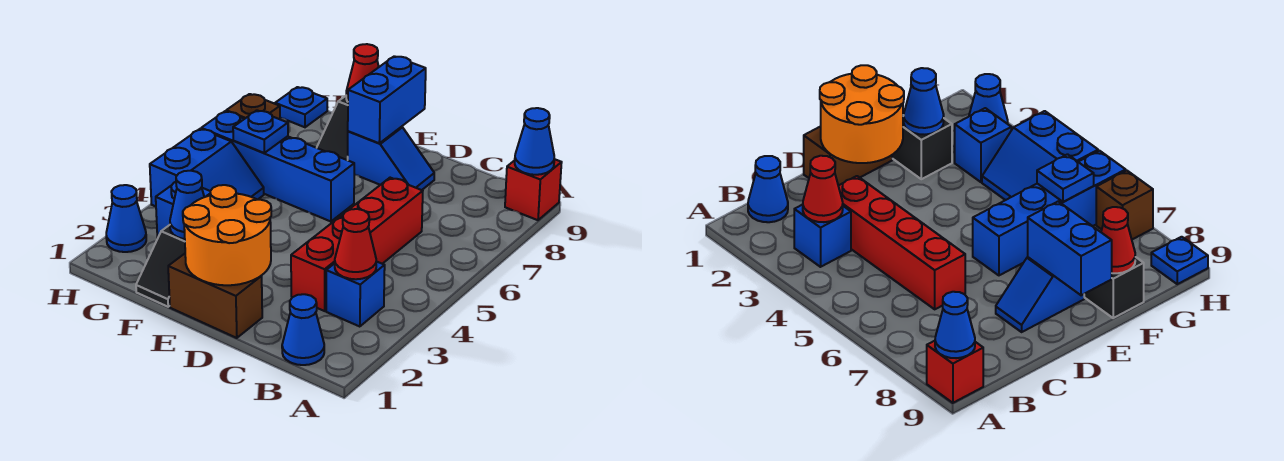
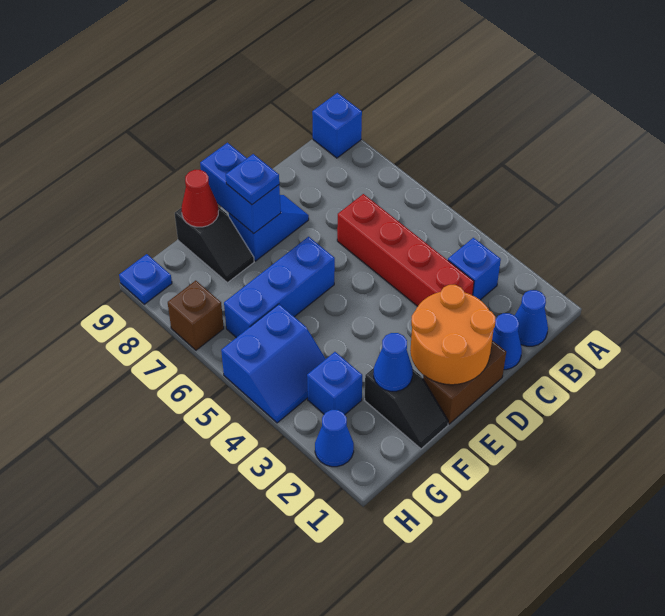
red brick A9 level 1 -> blue brick A9 level 1
blue cone A9 level 2 -> blue cone C1 level 1
red cone B3 level 2 -> none
blue brick E6:H6 level 1 -> blue brick E6:G6 level 1
blue slope G4:H5 level 1 top H -> blue slope G4:H5 level 1 top 5
blue plate G6 level 2 -> blue plate E8 level 3

